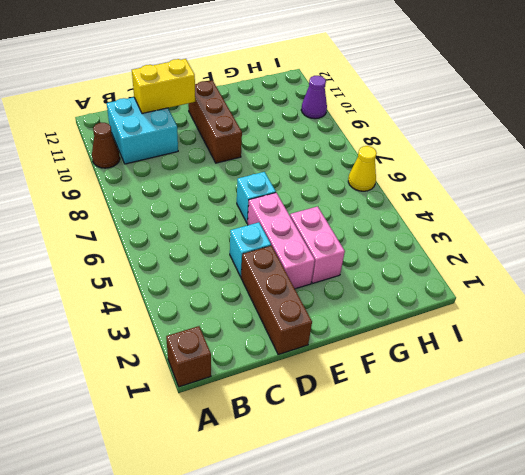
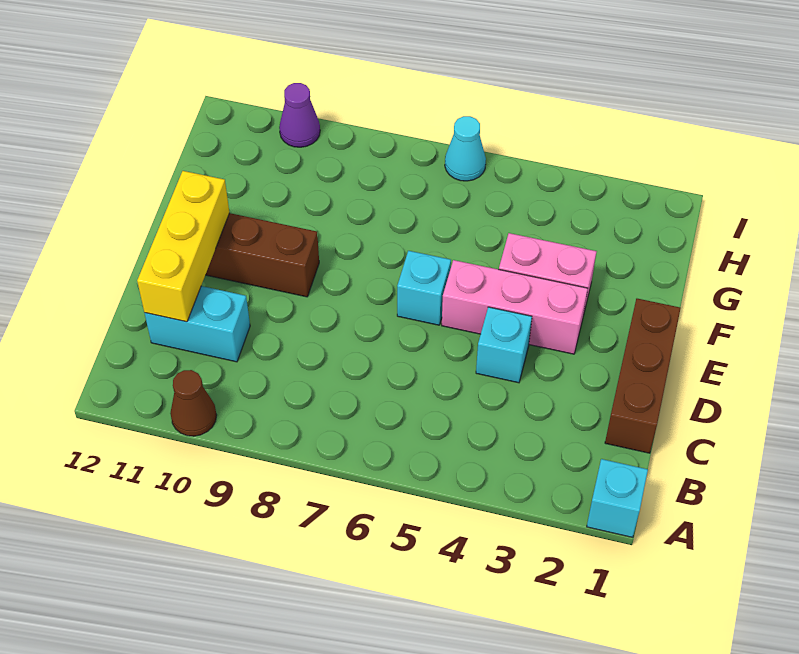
brown brick A1 level 1 -> cyan brick A1 level 1
cyan brick B10:C11 level 1 -> cyan brick C10:C11 level 1
yellow brick C11:D11 level 2 -> yellow brick C11:E11 level 2
brown brick D1:D3 level 1 -> brown brick C1:E1 level 1
yellow cone I6 level 1 -> cyan cone I6 level 1

